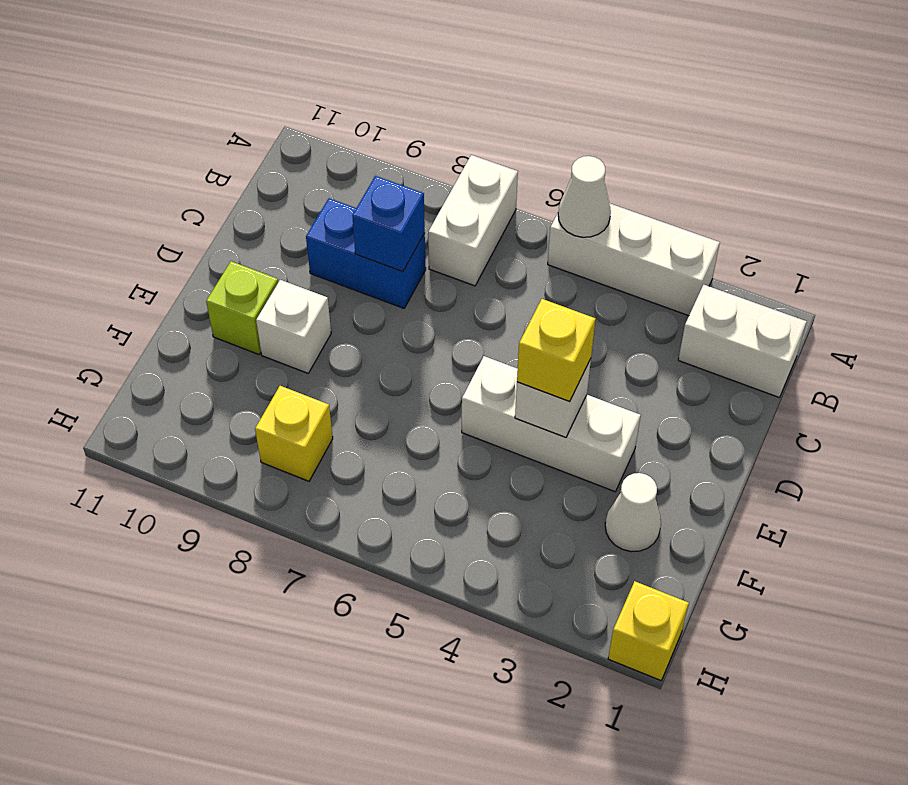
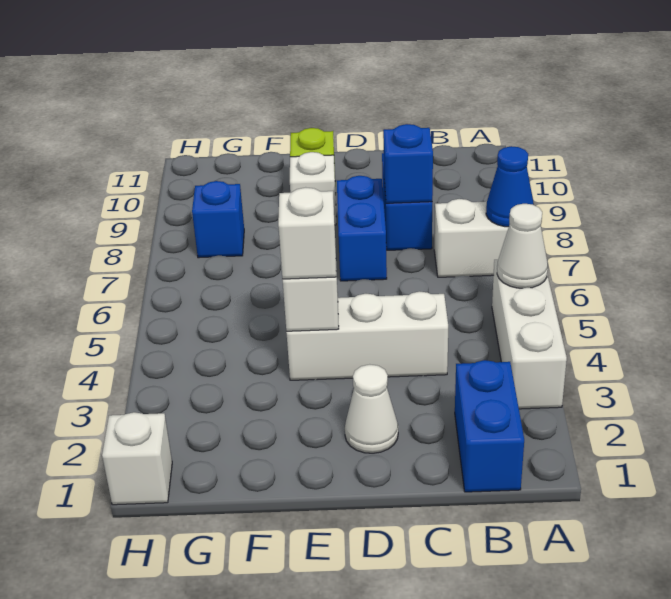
none -> blue cone A7 level 2
white brick B1:B2 level 1 -> blue brick B1:B2 level 1
none -> blue brick D7:D8 level 1
white brick E3:E5 level 1 -> white brick C4:E4 level 1
yellow brick E4 level 3 -> white brick E4 level 3
white cone F2 level 1 -> white cone D2 level 1
yellow brick G8 level 1 -> blue brick G8 level 1
yellow brick H1 level 1 -> white brick H1 level 1

